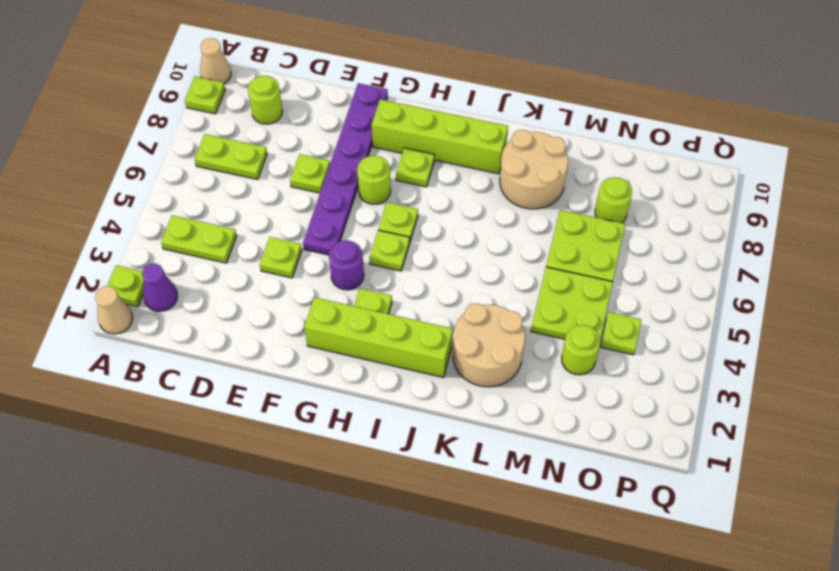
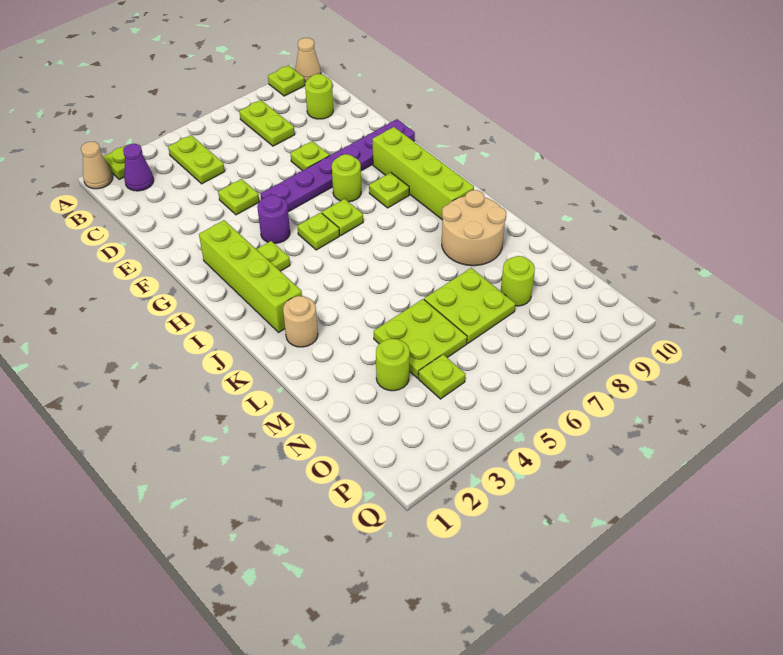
tan round brick K2:L3 level 1 -> tan round brick K2 level 1

